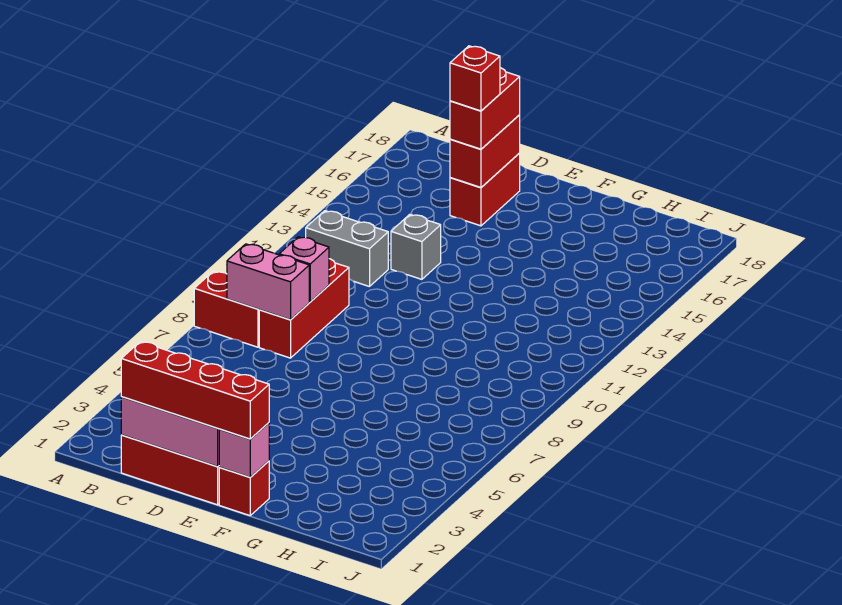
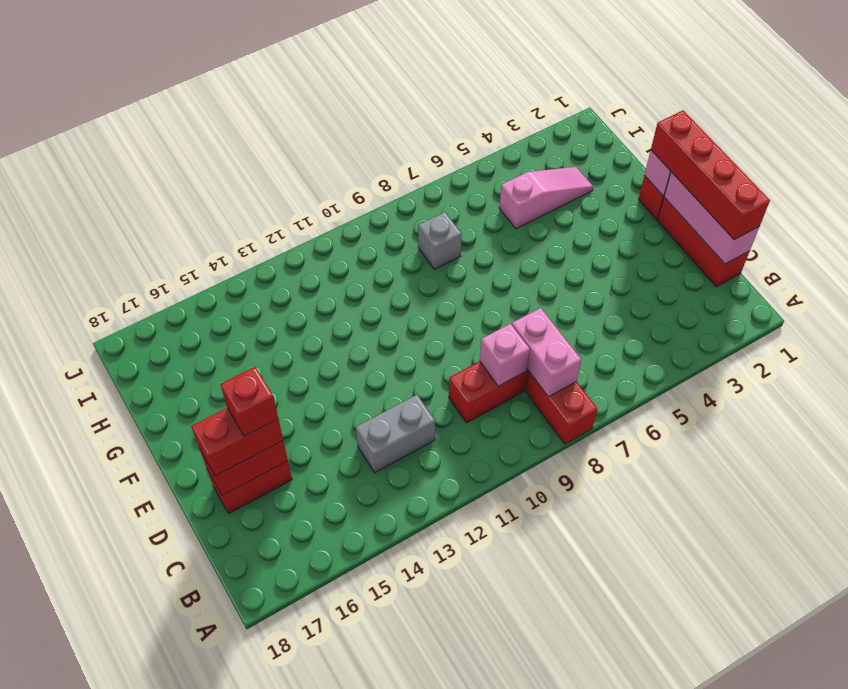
grey brick B12:C12 level 1 -> grey brick C12:C13 level 1
grey brick D13 level 1 -> grey brick H8 level 1
none -> pink slope H3:H5 level 1 top 5

